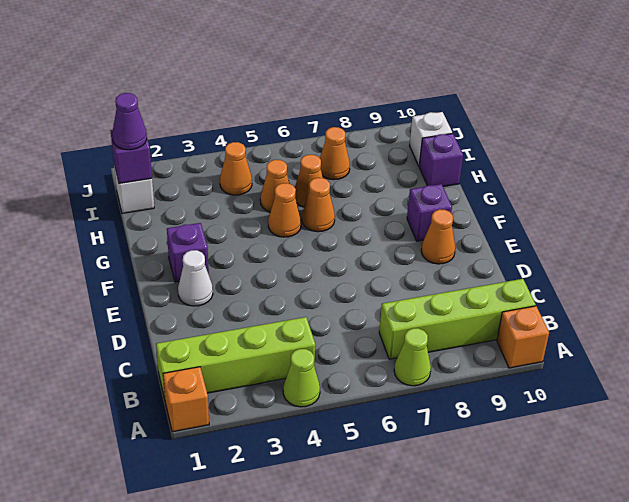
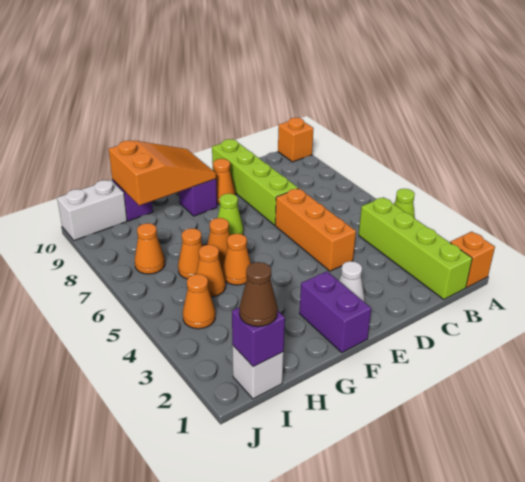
lime cone A7 level 1 -> lime cone F7 level 1
lime brick B7:B10 level 1 -> lime brick D7:D10 level 1
none -> orange brick D4:D6 level 1
purple brick F2 level 1 -> purple brick F1:F2 level 1
none -> orange slope F9:H10 level 2 top H
purple cone I1 level 3 -> brown cone I1 level 3
white brick I10 level 1 -> white brick I10:J10 level 1

